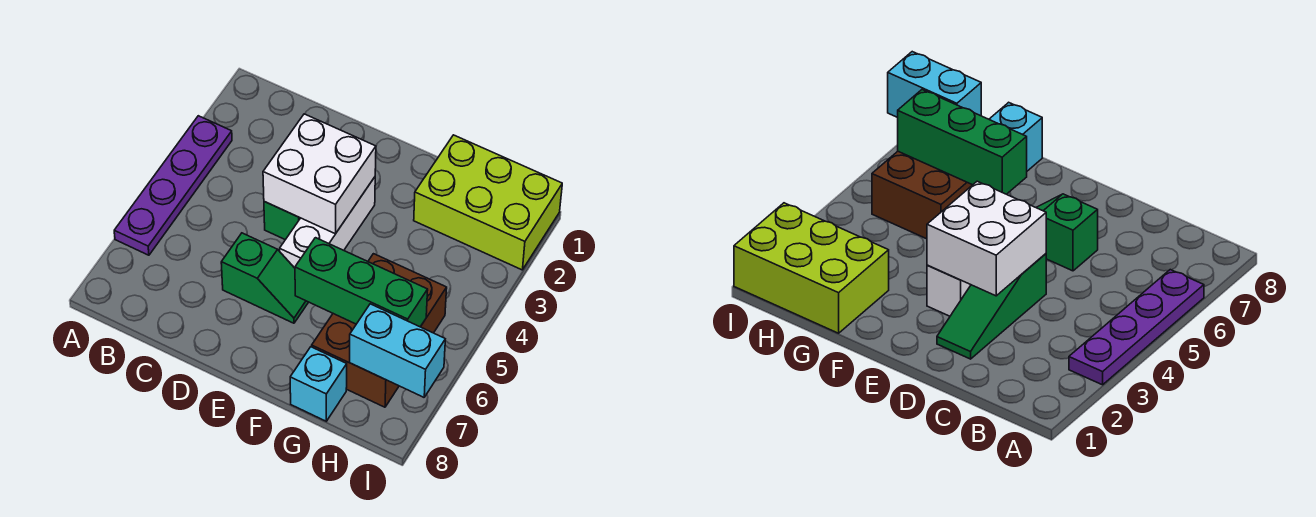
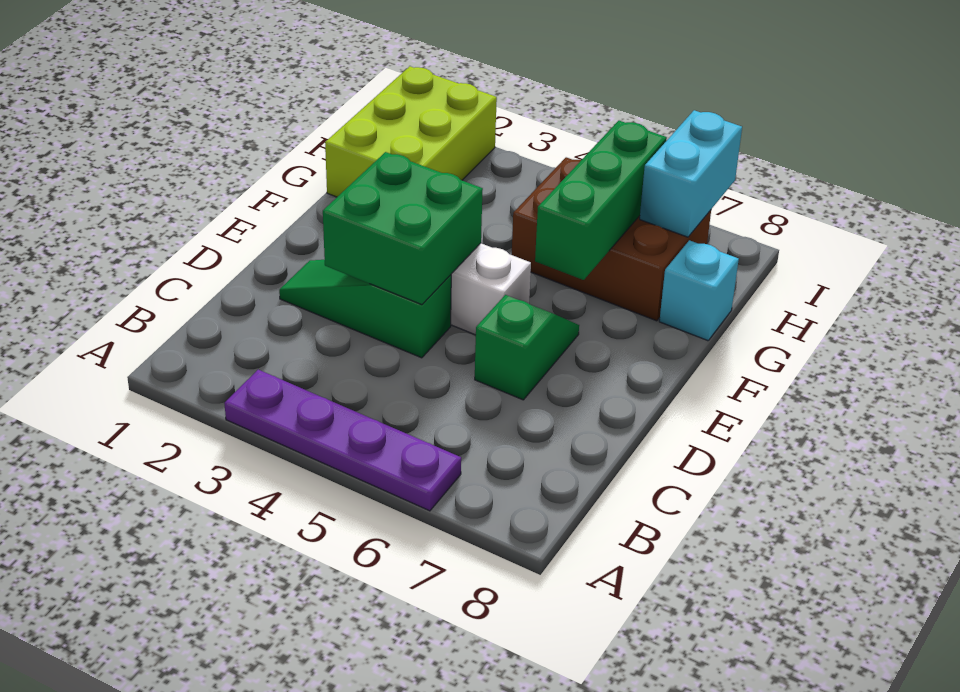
white brick D3:E4 level 2 -> green brick D3:E4 level 2

